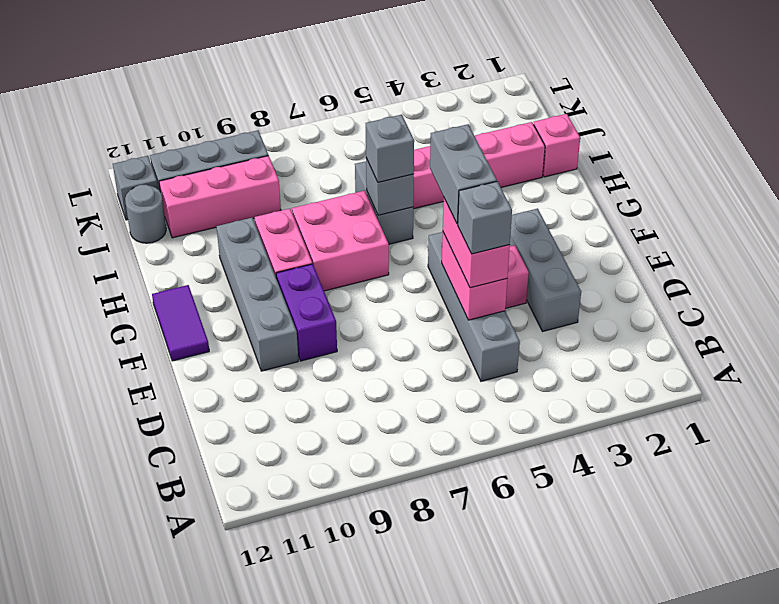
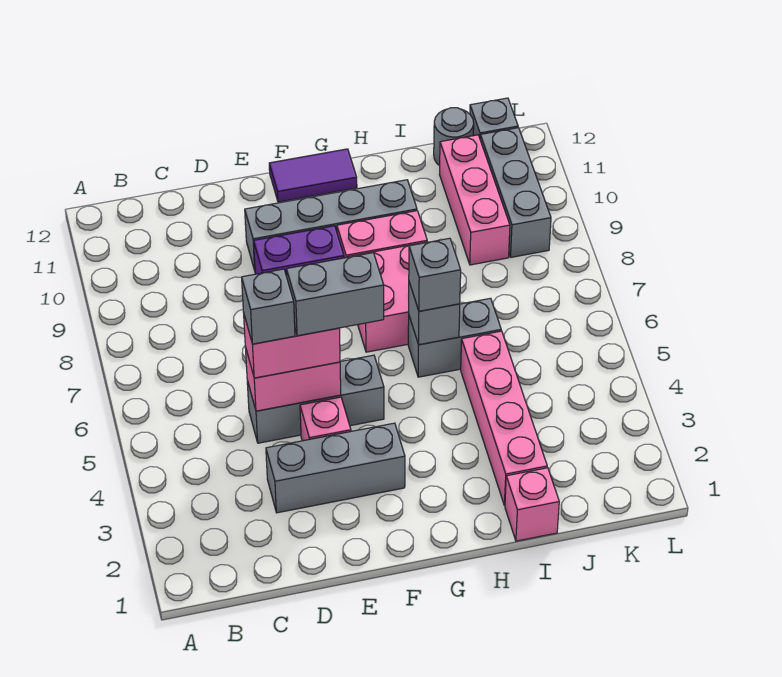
grey brick C5:F5 level 1 -> grey brick D5:F5 level 1

